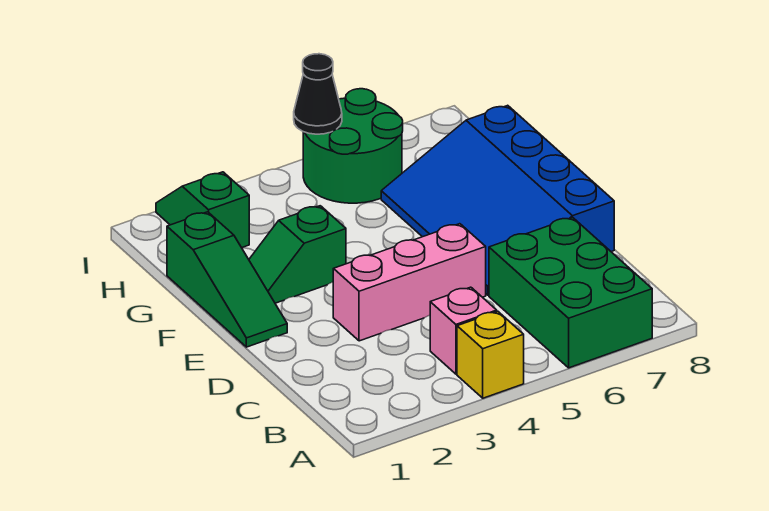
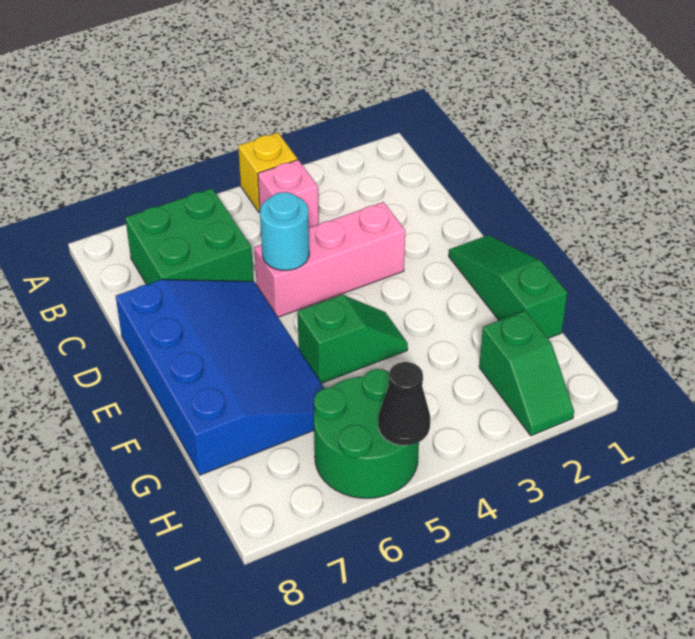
green brick A6:C7 level 1 -> green brick B6:C7 level 1
none -> cyan round brick D5 level 2
green slope F2:F3 level 1 top 3 -> green slope F4:F5 level 1 top 5

